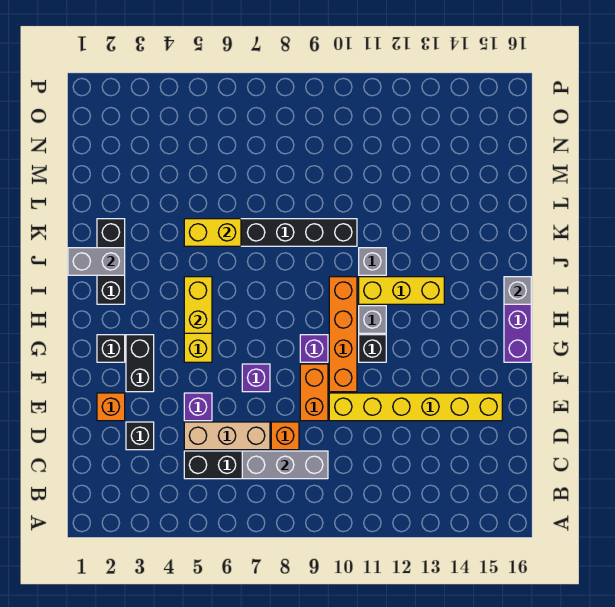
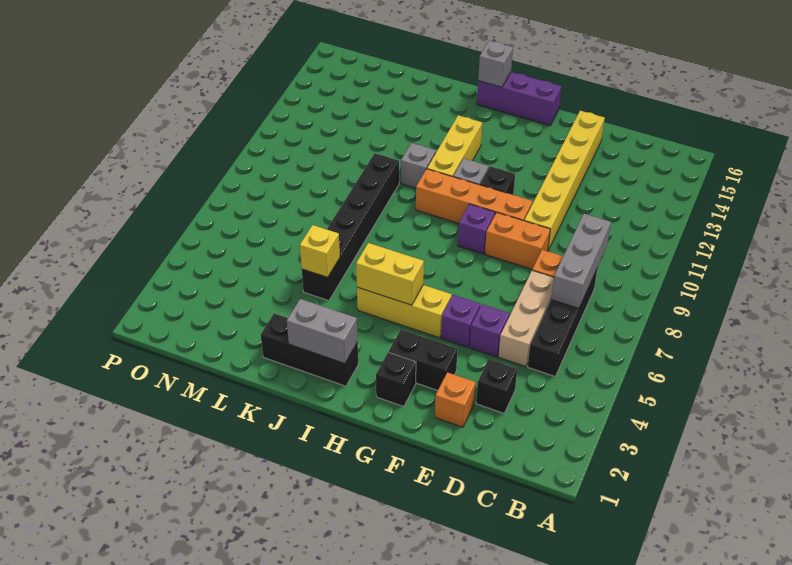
purple brick F7 level 1 -> purple brick F5 level 1
grey brick J1:J2 level 2 -> grey brick I2:J2 level 2
yellow brick K5:K6 level 2 -> yellow brick K5 level 2

